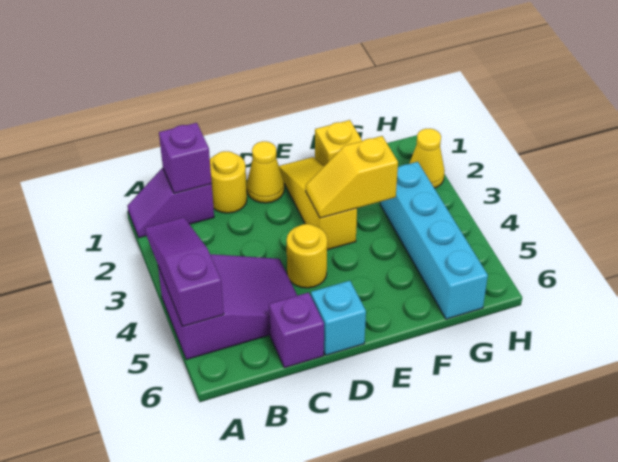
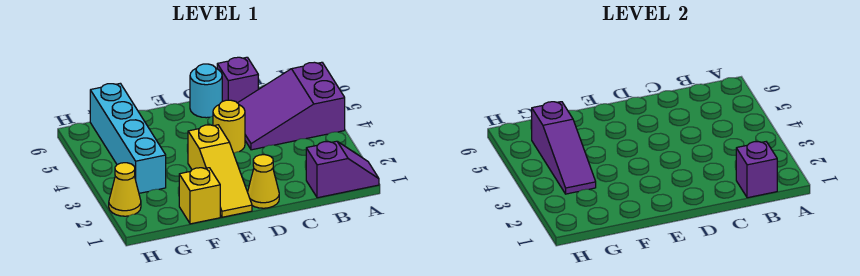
purple slope A3:A5 level 2 top 5 -> purple slope G3:G5 level 2 top 5
yellow round brick C1 level 1 -> none
cyan brick D6 level 1 -> cyan round brick D6 level 1
yellow slope E3:F3 level 2 top F -> none

